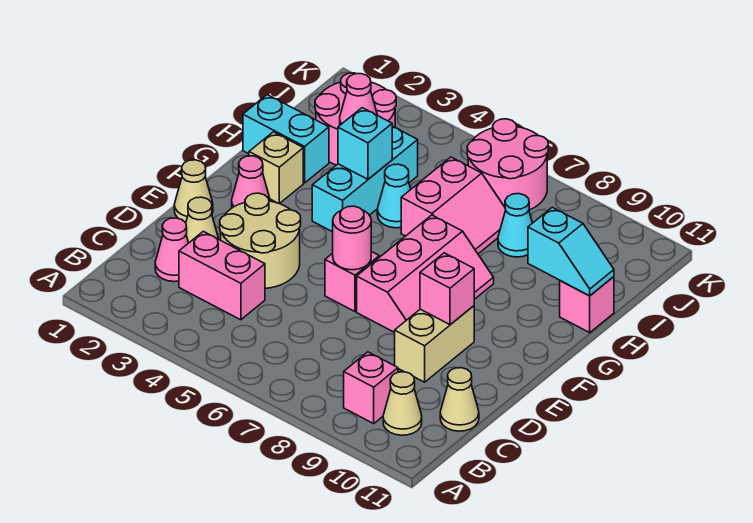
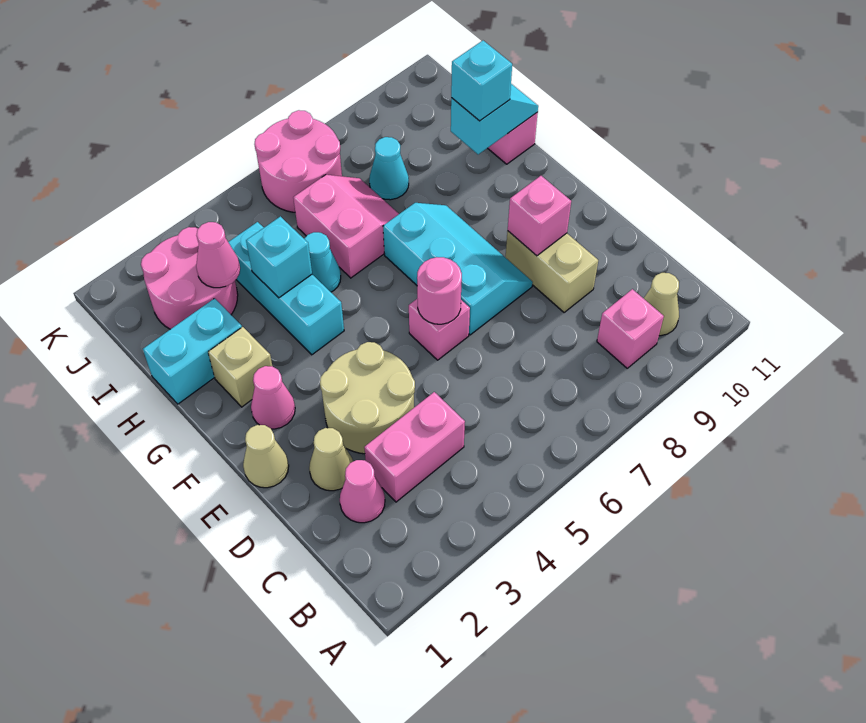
tan cone C11 level 1 -> none
pink slope E7:G8 level 1 top 7 -> cyan slope E7:G8 level 1 top 7
none -> cyan brick H10 level 3

